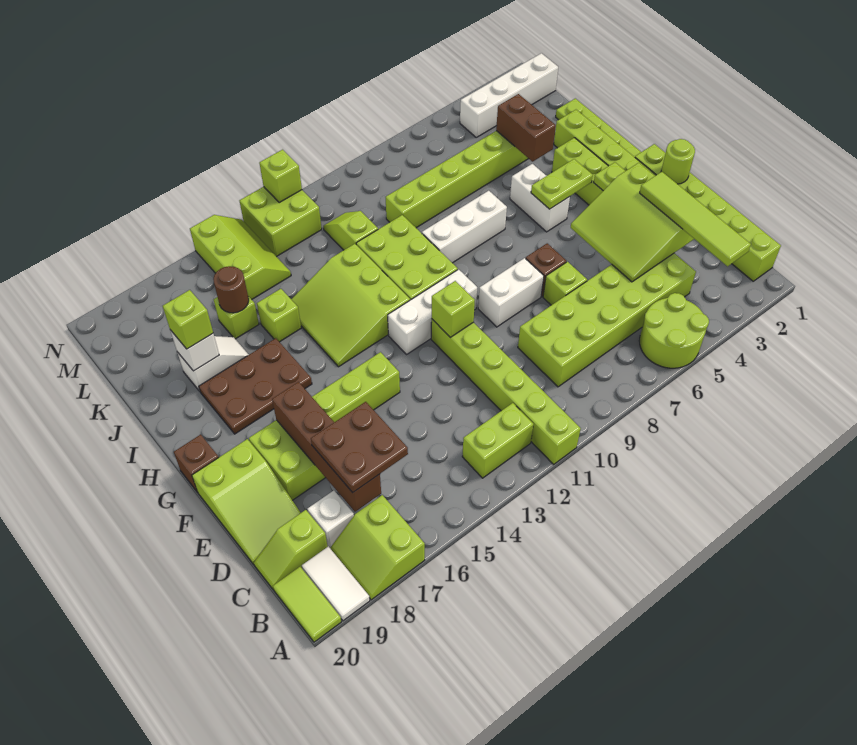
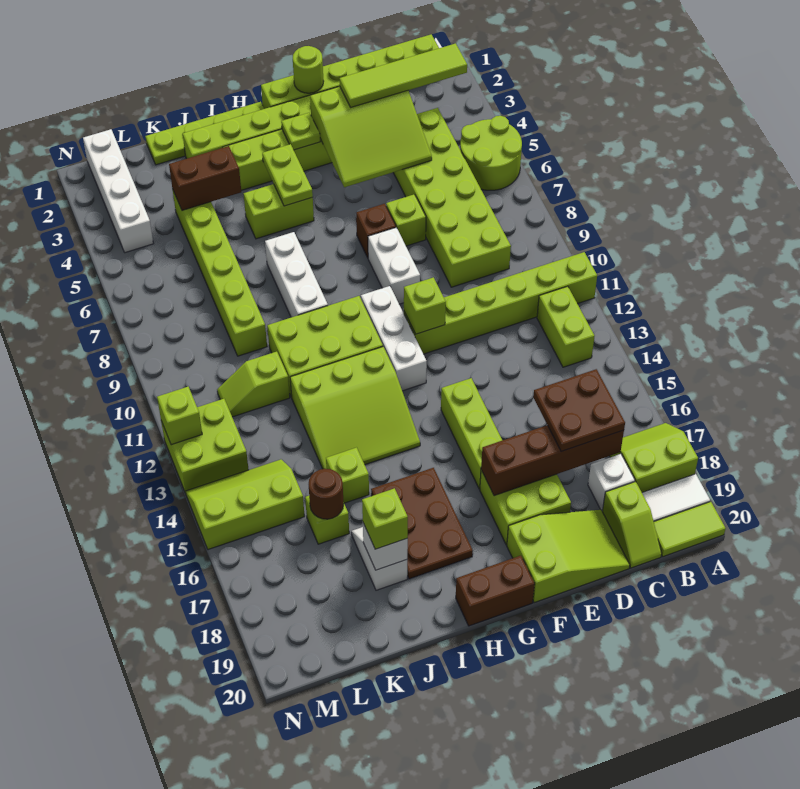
lime slope A17:B18 level 1 top 17 -> lime slope A17:B18 level 1 top 18
brown brick G20 level 1 -> brown brick G20:H20 level 1
white brick H5:I5 level 1 -> lime brick H5:I5 level 1

